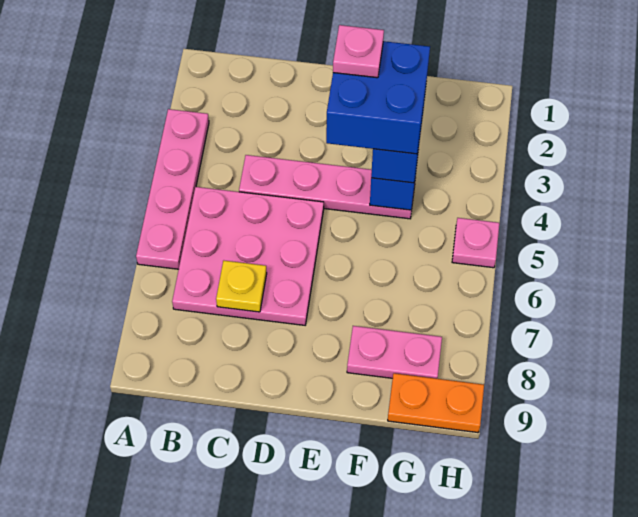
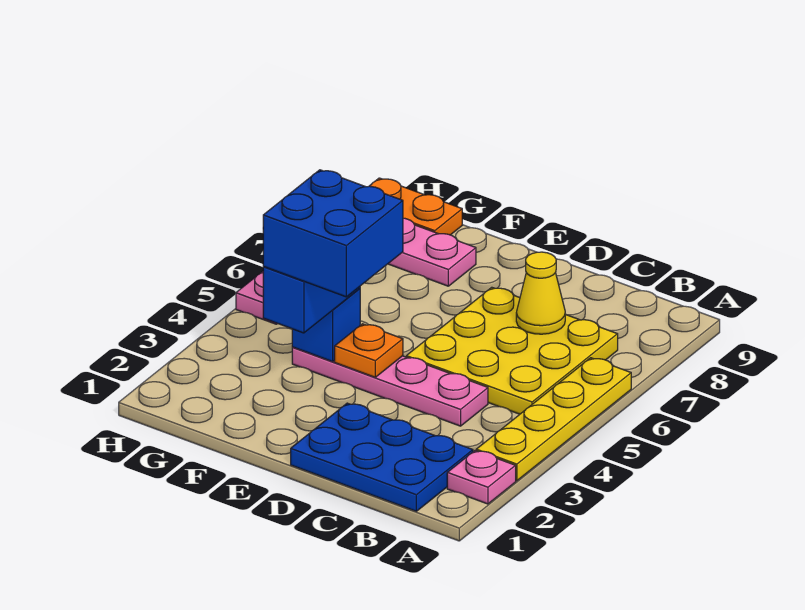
pink plate A3:A6 level 1 -> yellow plate A3:A6 level 1
none -> blue plate B1:D2 level 1
pink plate B5:D7 level 1 -> yellow plate B5:D7 level 1
yellow plate C7 level 2 -> yellow cone C7 level 2
pink plate E3 level 5 -> pink plate A2 level 1
none -> orange plate E4 level 2

